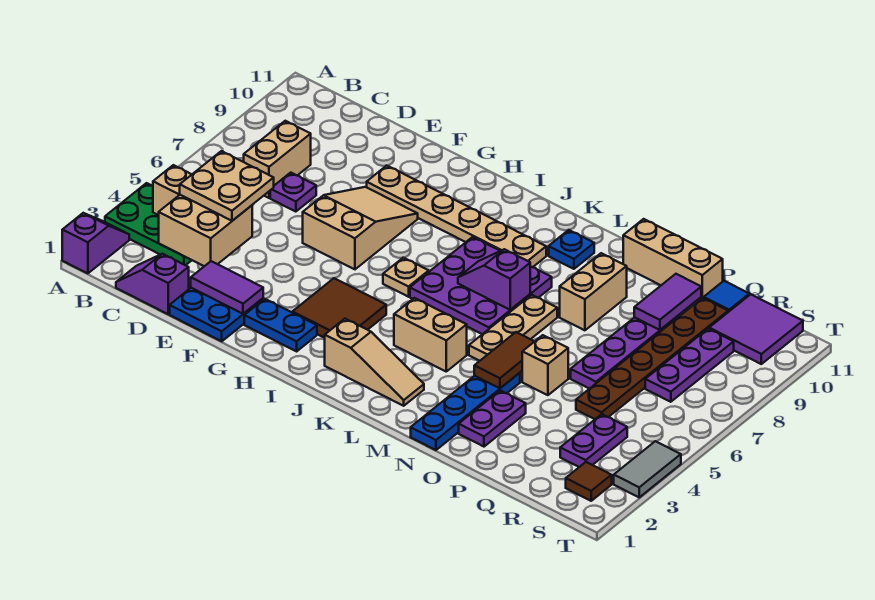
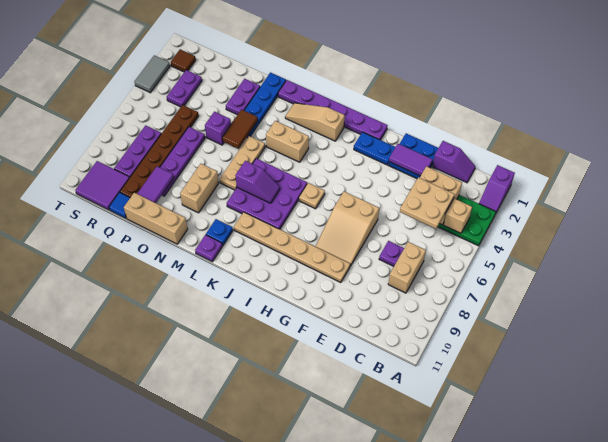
none -> purple plate H1:M1 level 1
brown tile H3:I4 level 1 -> none
none -> purple plate L11 level 1
tan brick O5 level 1 -> purple brick O5 level 1

